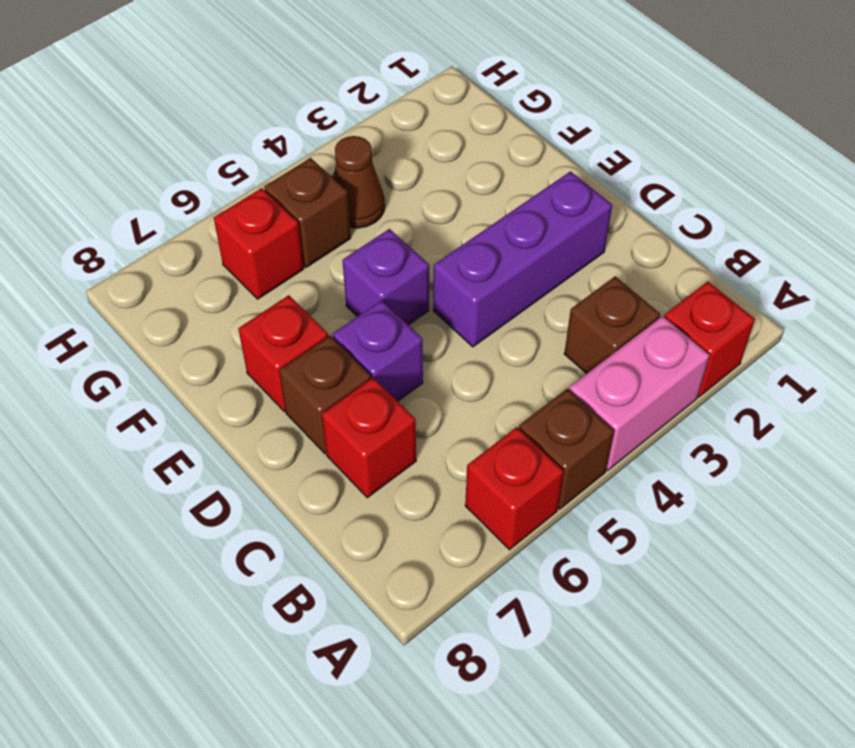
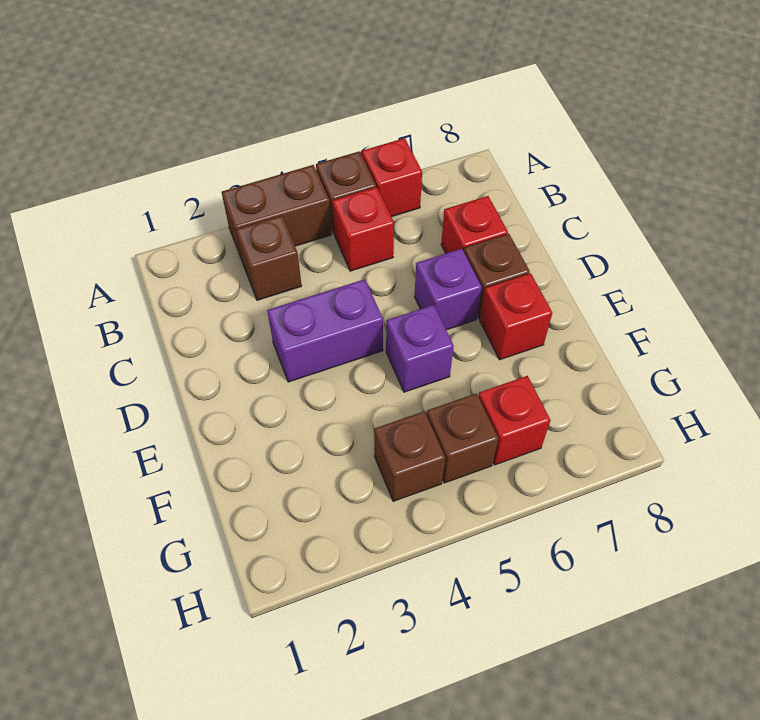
red brick A2 level 1 -> red brick B5 level 1
pink brick A3:A4 level 1 -> brown brick A3:A4 level 1
purple brick D2:D4 level 1 -> purple brick D3:D4 level 1
brown cone G4 level 1 -> brown brick G4 level 1

